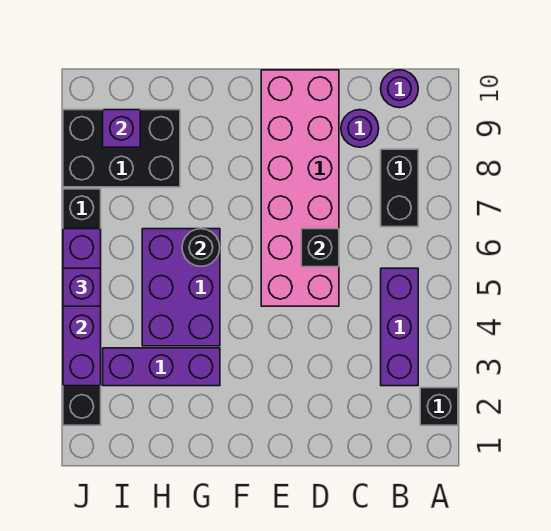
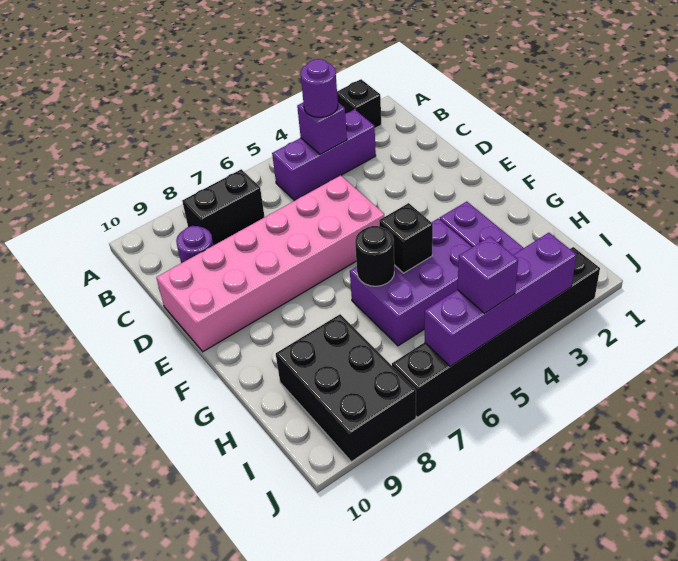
purple round brick B10 level 1 -> purple round brick B4 level 3
black brick D6 level 2 -> black brick G5 level 2
purple brick I9 level 2 -> purple brick B4 level 2

